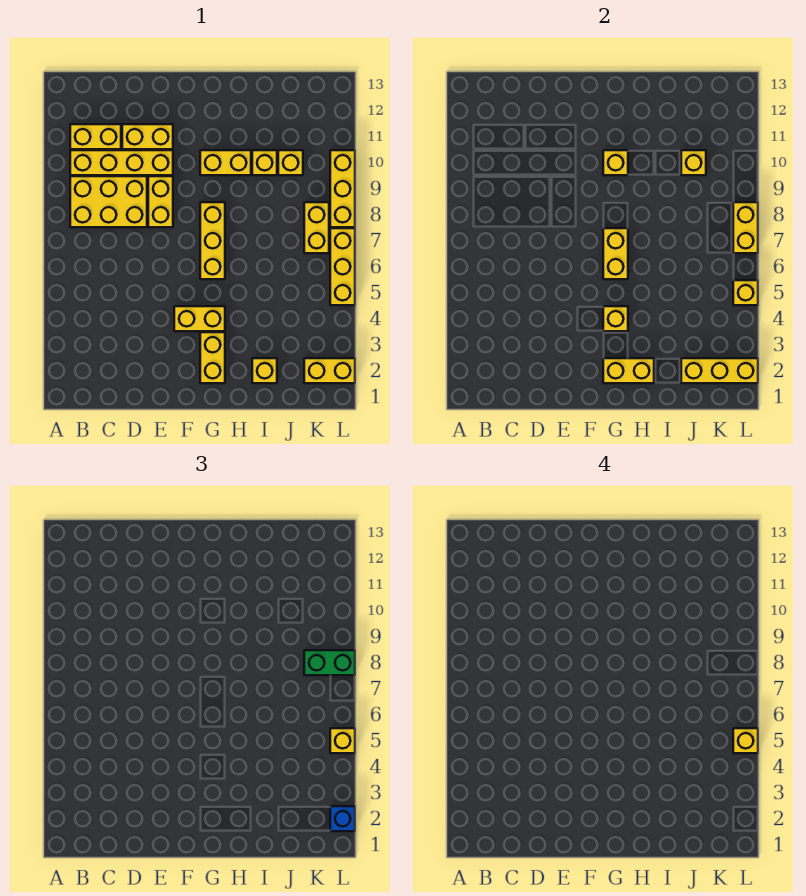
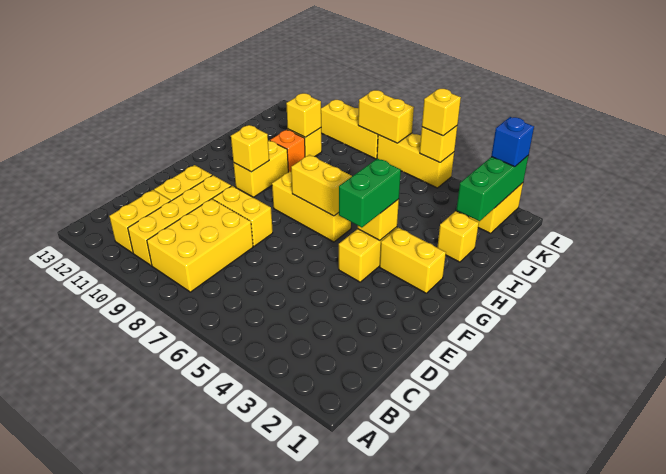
yellow brick G2:H2 level 2 -> none
yellow brick I10 level 1 -> orange brick I10 level 1
yellow brick J2:L2 level 2 -> green brick J2:L2 level 2
yellow brick K7:K8 level 1 -> none
green brick K8:L8 level 3 -> green brick F4:G4 level 3
yellow brick L5 level 4 -> none

